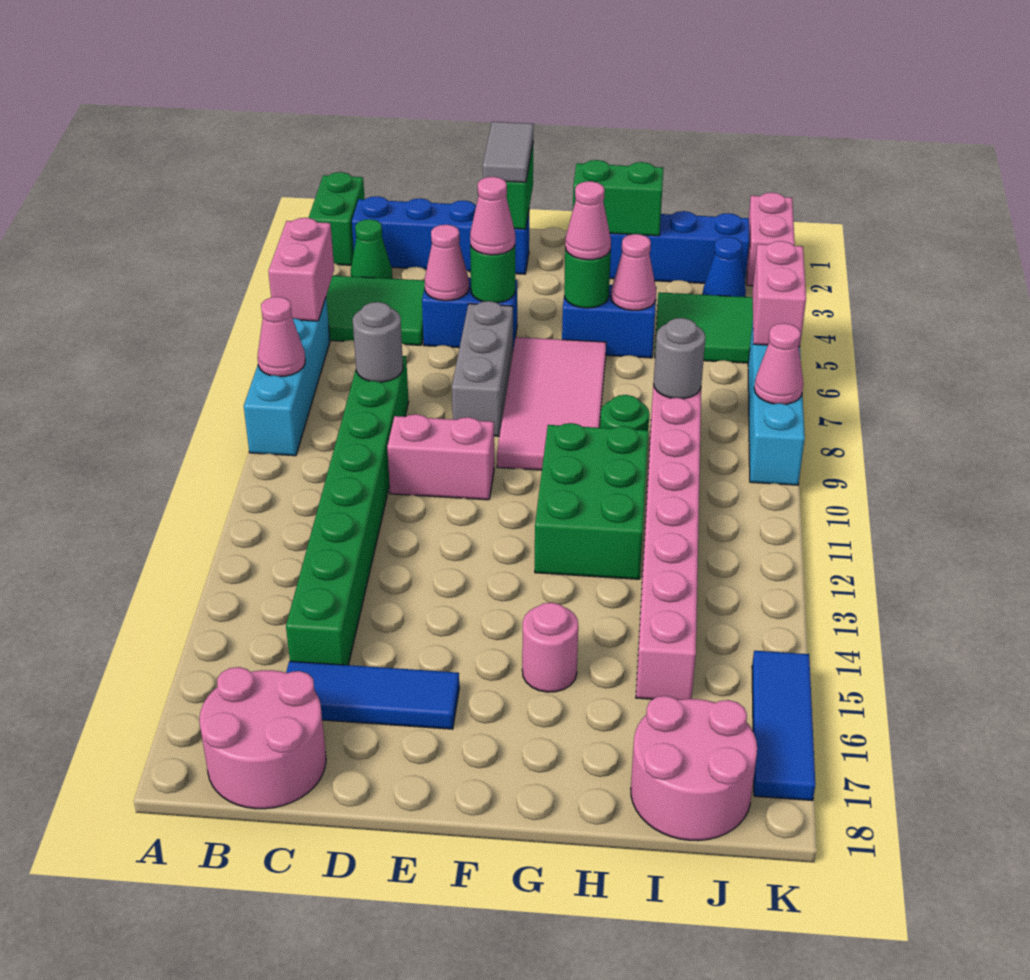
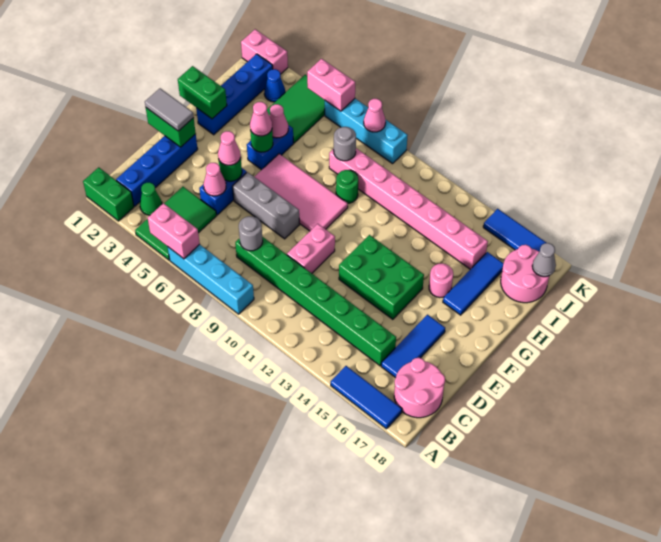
pink cone A8 level 2 -> none
none -> blue tile A15:A17 level 1
green brick G2:H2 level 2 -> green brick G1:G2 level 2
green brick G10:H12 level 1 -> green brick E12:F14 level 1
none -> blue tile G16:I16 level 1
none -> grey cone J18 level 2

